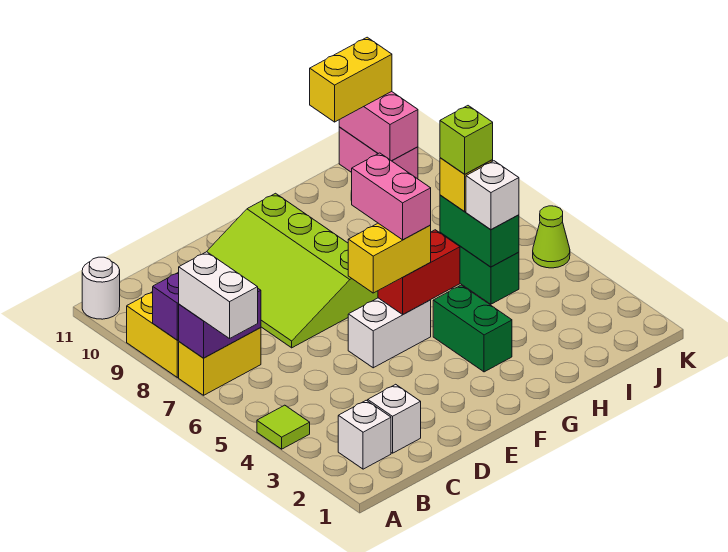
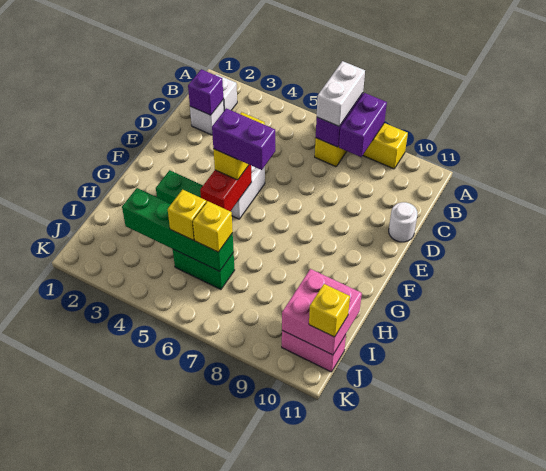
lime tile A4 level 1 -> none
white brick A6:A7 level 3 -> white brick A7:B7 level 3
white round brick A11 level 1 -> white round brick D11 level 1
none -> purple brick C2 level 2
lime slope D7:F10 level 1 top F -> none
pink brick F5:F6 level 4 -> purple brick F5:F6 level 4
green brick I5:I6 level 2 -> green brick I3:I6 level 2
white brick I5 level 3 -> yellow brick I5 level 3
lime brick I6 level 4 -> none
yellow brick I11:J11 level 3 -> yellow brick J11 level 3
pink brick J10:J11 level 2 -> pink brick I10:J11 level 2
lime cone K5 level 1 -> none

